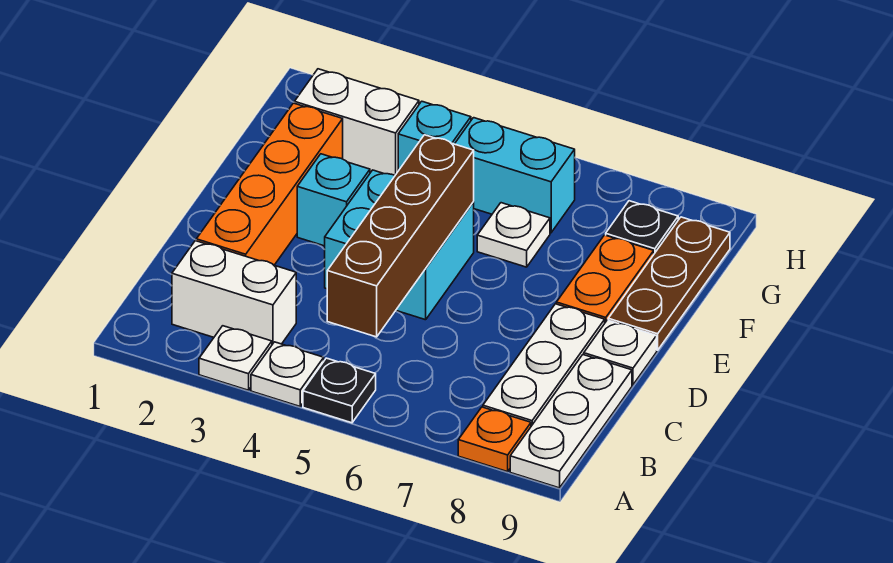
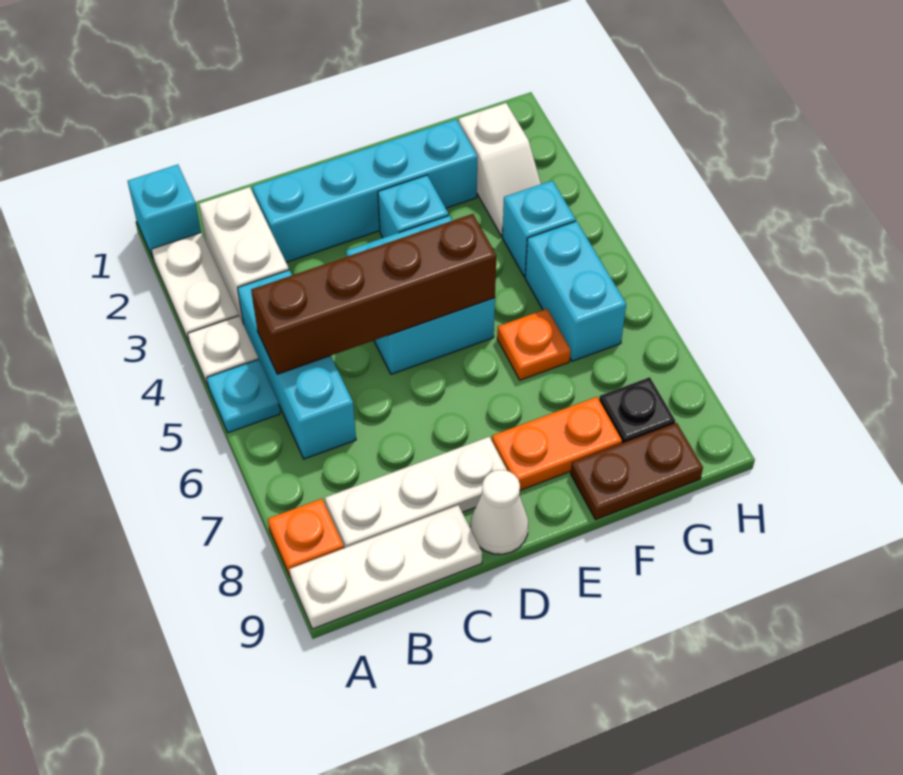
none -> cyan brick A1 level 1
white plate A3 level 1 -> white plate A2:A3 level 1
black plate A5 level 1 -> cyan plate A5 level 1
none -> cyan brick B4:B6 level 1
orange brick C2:F2 level 1 -> cyan brick C2:F2 level 1
white plate D9 level 1 -> white cone D9 level 1
brown plate E9:G9 level 1 -> brown plate F9:G9 level 1
white plate F6 level 1 -> orange plate F6 level 1
white brick G2:G3 level 1 -> white slope G2:G3 level 1 top 2

